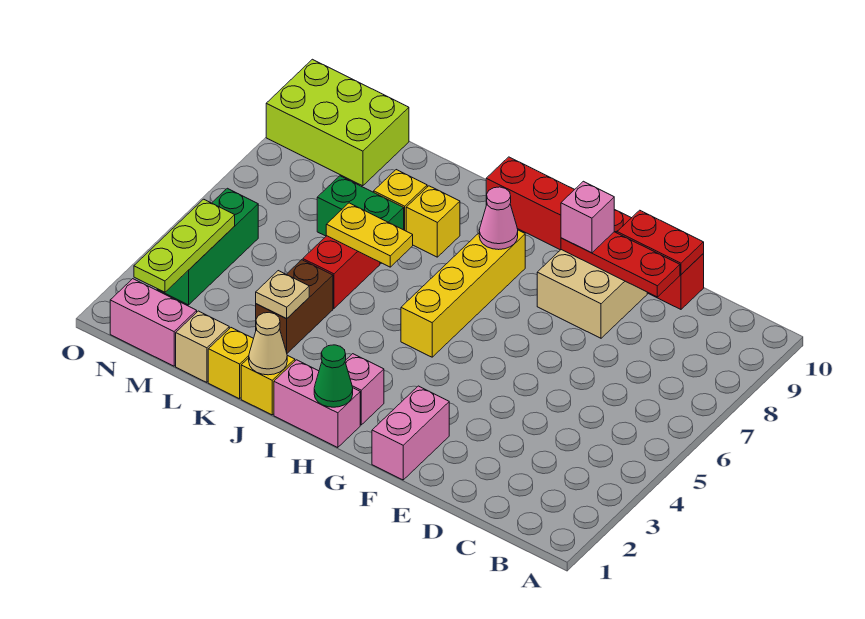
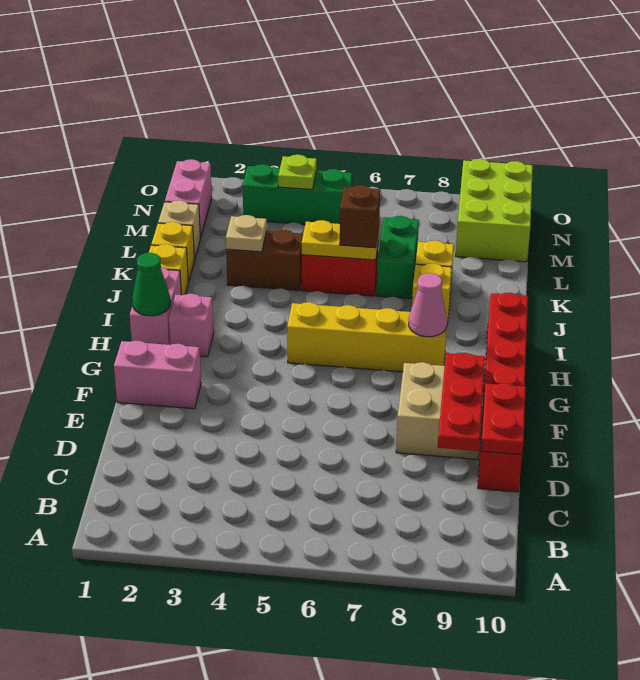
pink brick F9 level 3 -> none
tan cone J1 level 2 -> none
yellow plate J6:K6 level 2 -> yellow plate K5:K6 level 2
none -> brown brick K6 level 3
lime plate N2:N4 level 2 -> lime plate N4 level 2

